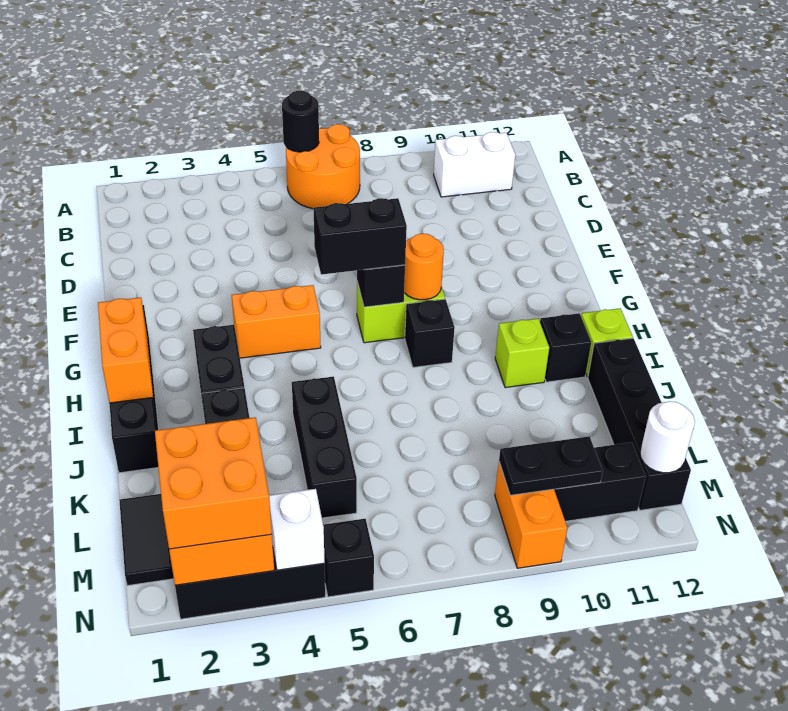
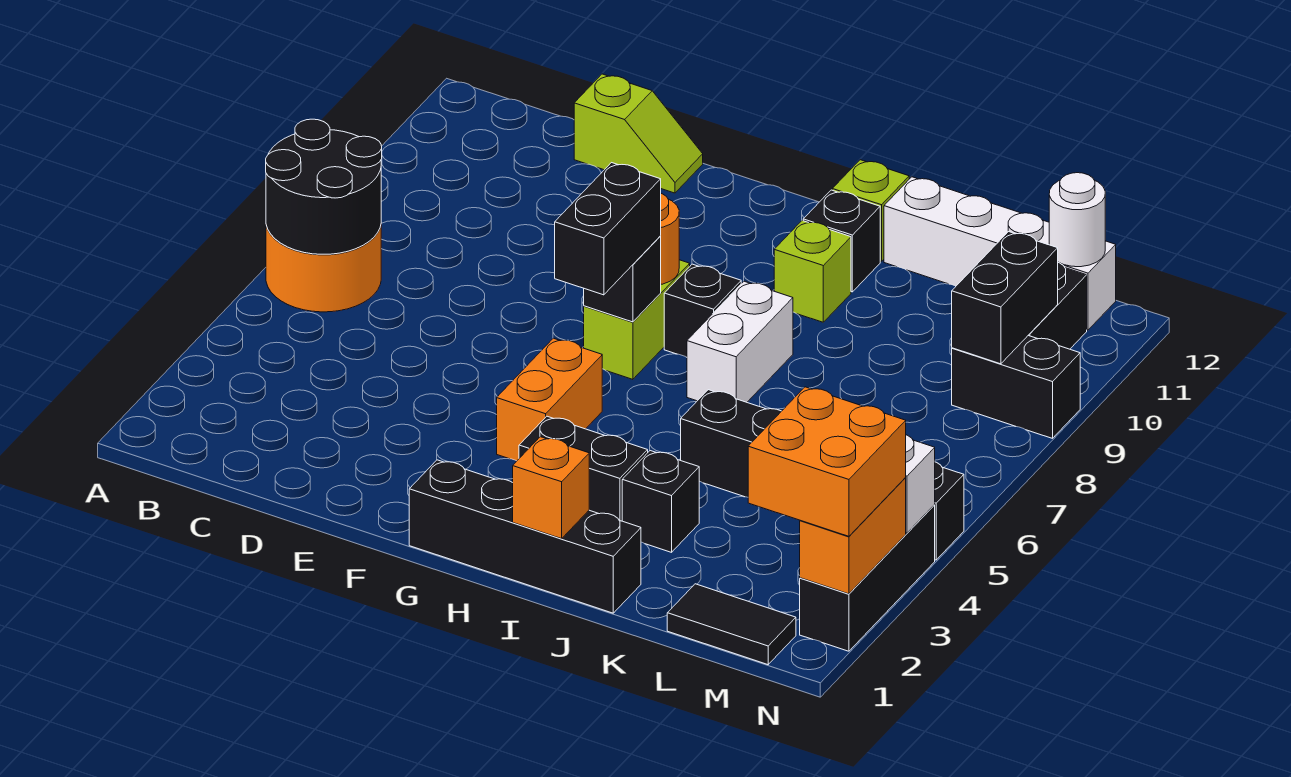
black round brick A6 level 2 -> black round brick A6:B7 level 2
white brick B10:B11 level 1 -> white brick I7:I8 level 1
none -> lime slope D12:E12 level 1 top D
orange brick H1:I1 level 2 -> orange brick I1 level 2
black brick J12:M12 level 1 -> white brick J12:M12 level 1
orange brick M9:N9 level 1 -> black brick M9:N9 level 1
black plate M9:M10 level 2 -> black brick M9:M10 level 2

